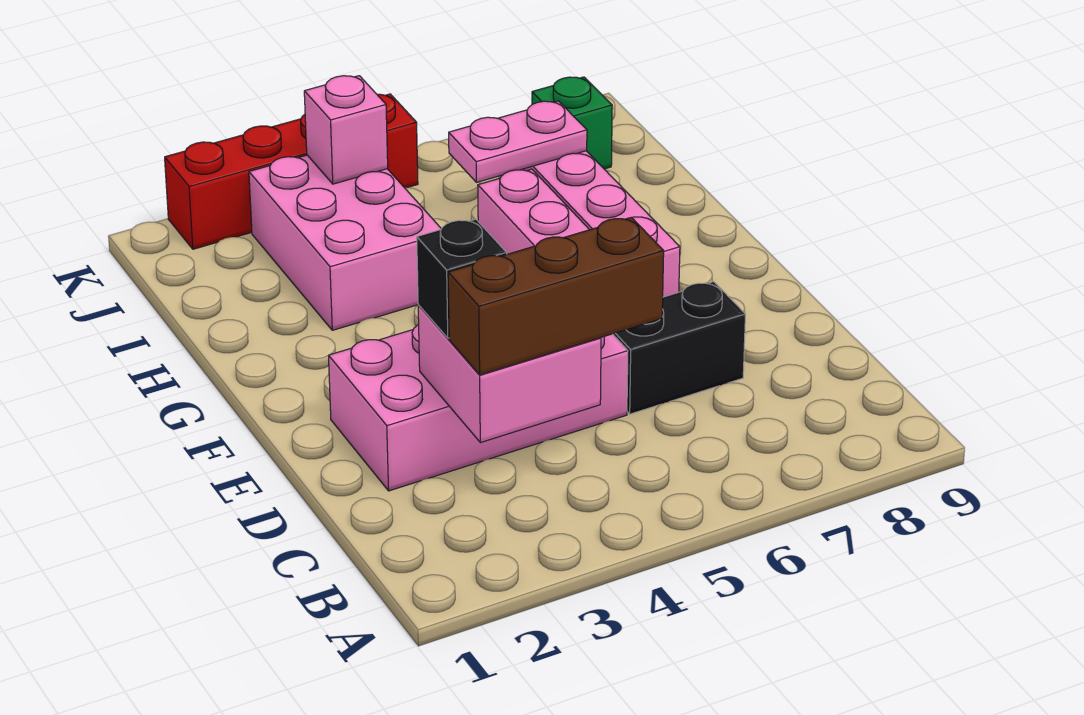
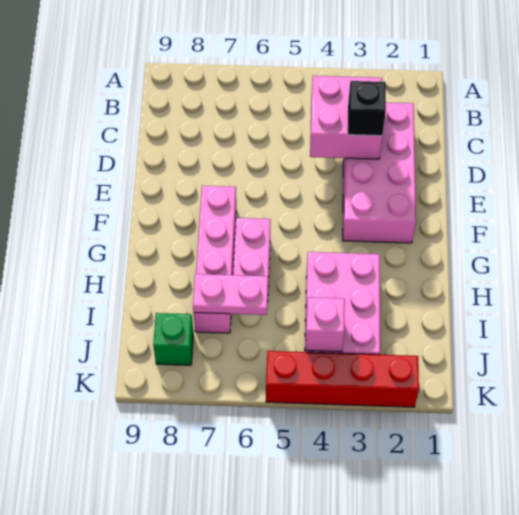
brown brick C3:C5 level 3 -> none
pink brick D2:E5 level 1 -> pink brick C2:F3 level 1
black brick D6:D7 level 1 -> none

